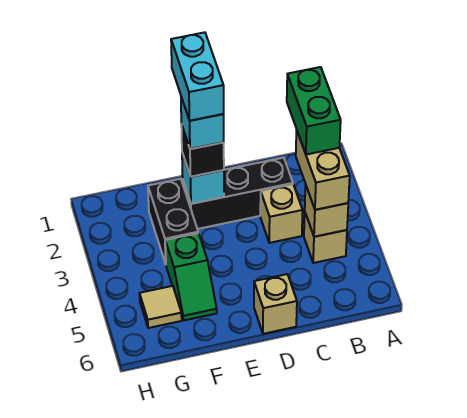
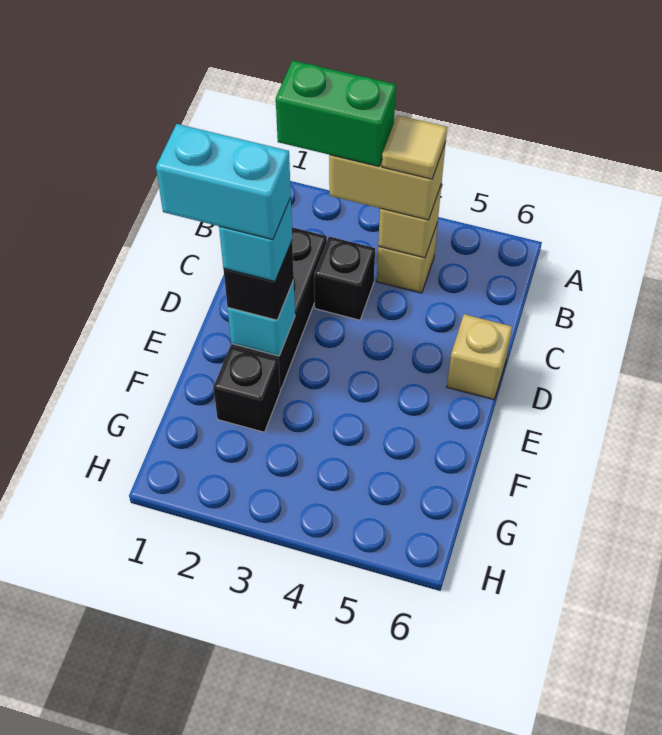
tan brick C3 level 1 -> black brick C3 level 1
black brick F2:F3 level 1 -> black brick F2 level 1
green slope F4:F5 level 1 top 4 -> none
tan tile G5 level 1 -> tan tile B4 level 4

